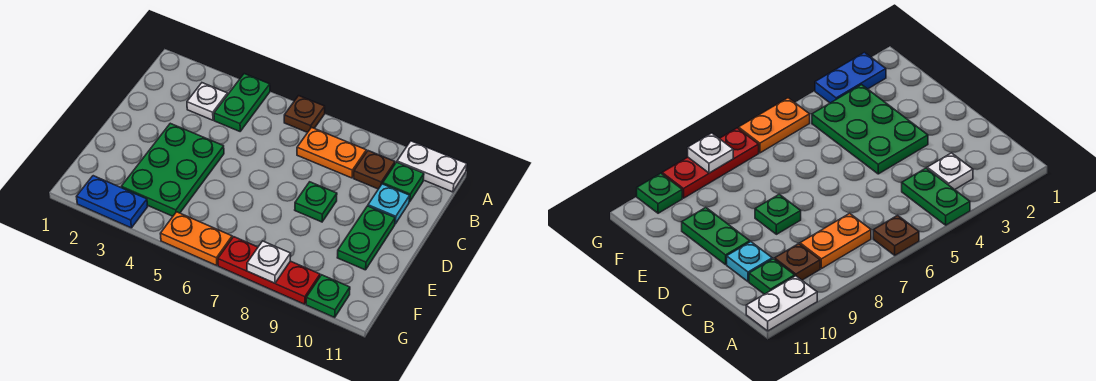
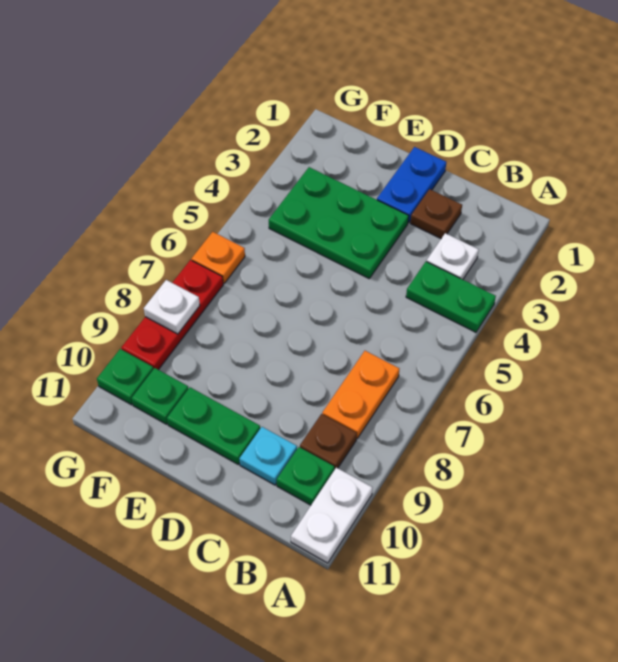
brown plate A6 level 1 -> brown plate C2 level 1
green plate D8 level 1 -> green plate F10 level 1
blue plate G2:G3 level 1 -> blue plate D1:D2 level 1
orange plate G5:G6 level 1 -> orange plate G6 level 1

